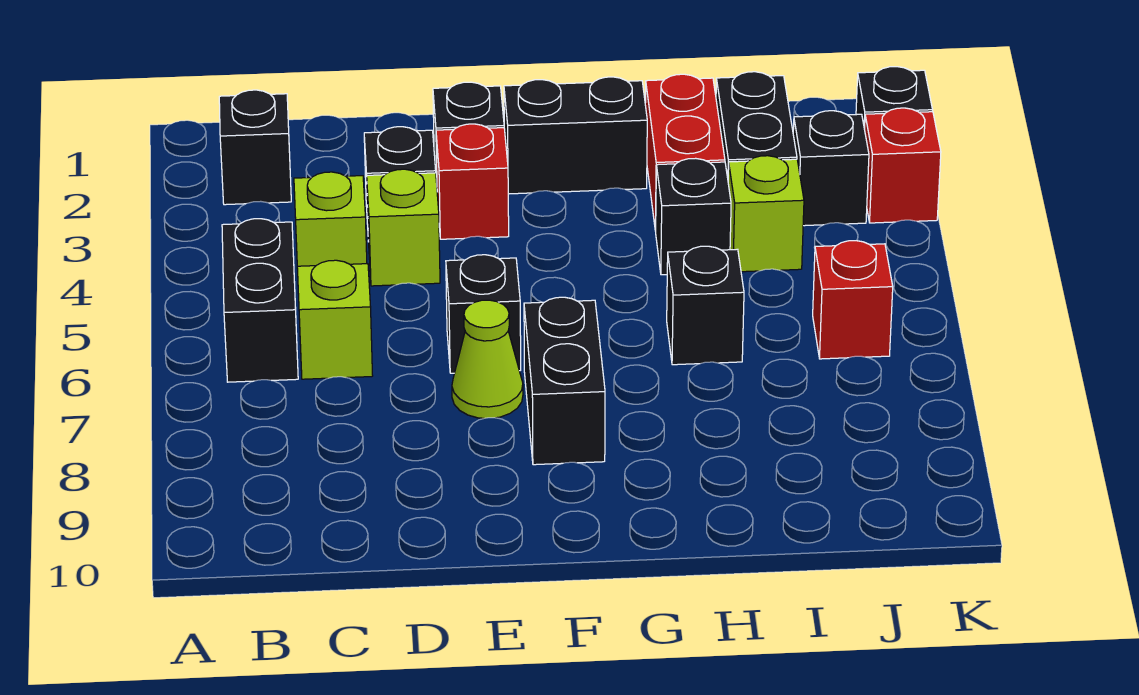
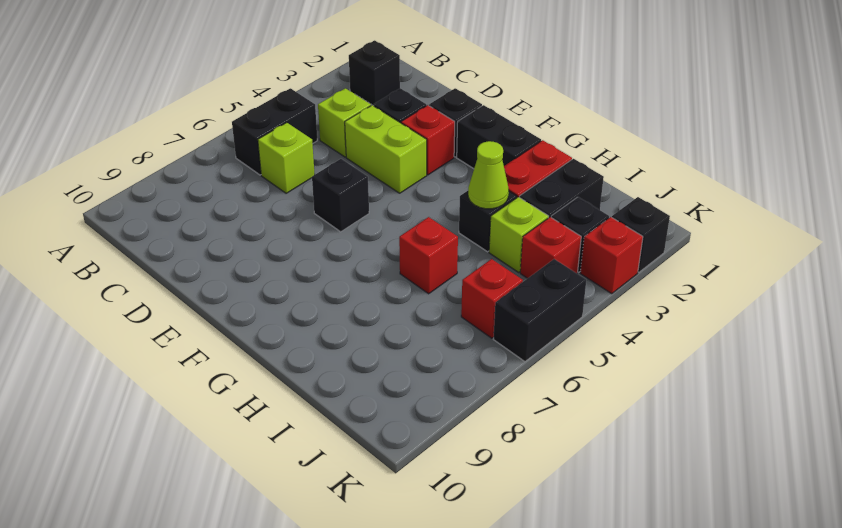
lime brick D4 level 1 -> lime brick D4:E4 level 1
lime cone E7 level 1 -> lime cone H4 level 2
black brick F7:F8 level 1 -> black brick K5:K6 level 1
black brick H6 level 1 -> red brick H6 level 1
none -> red brick J4 level 1

